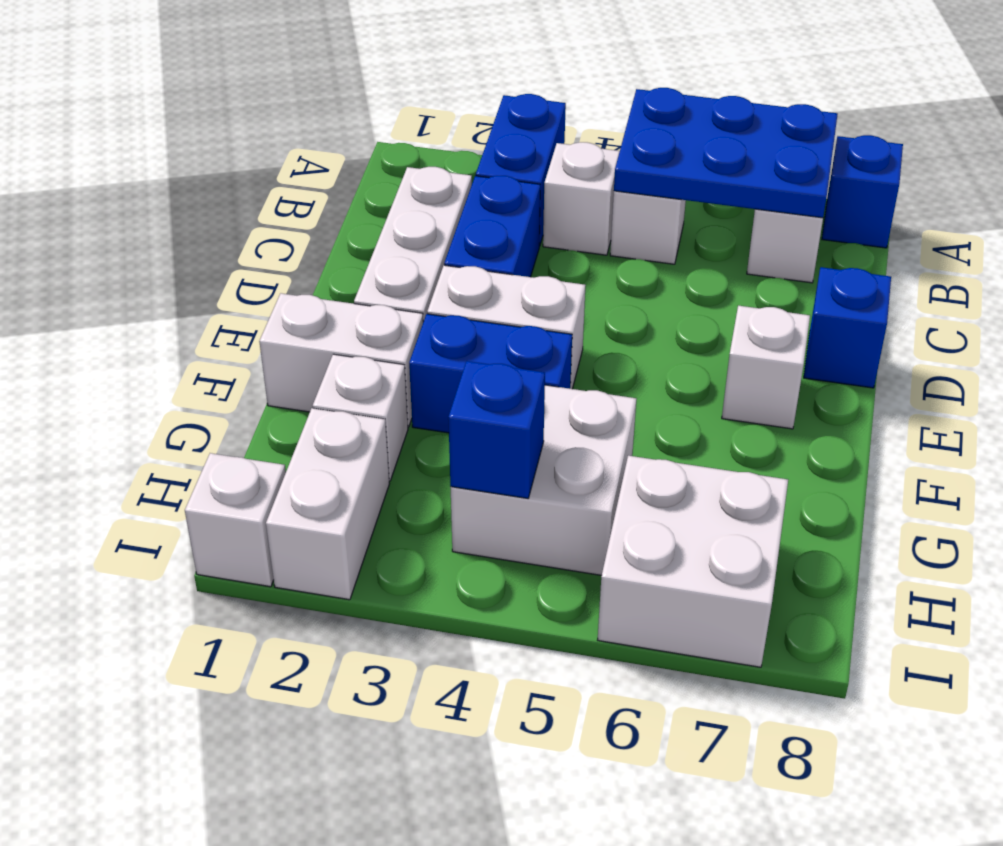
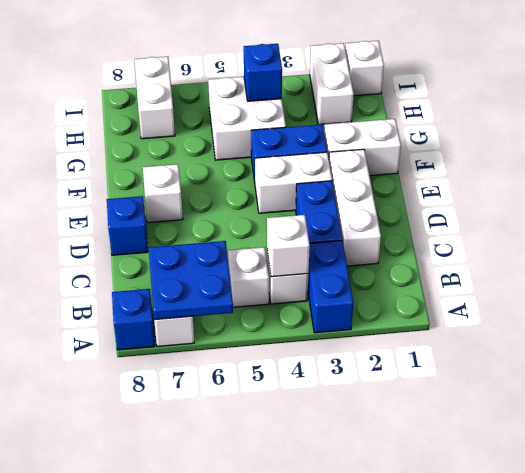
blue plate A5:B7 level 2 -> blue plate A6:B7 level 2
white brick G2 level 1 -> white brick B4 level 2
white brick H6:I7 level 1 -> white brick H7:I7 level 1

